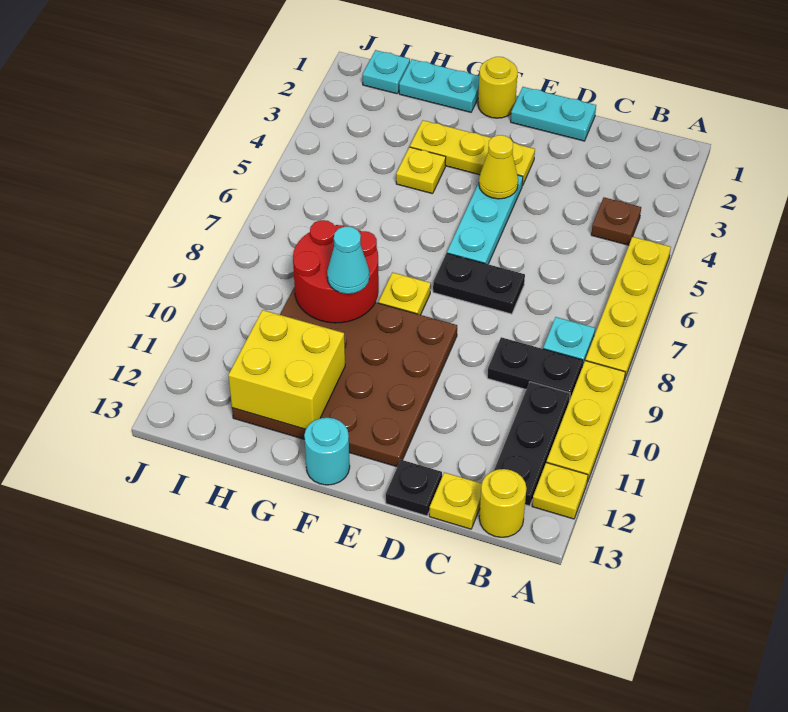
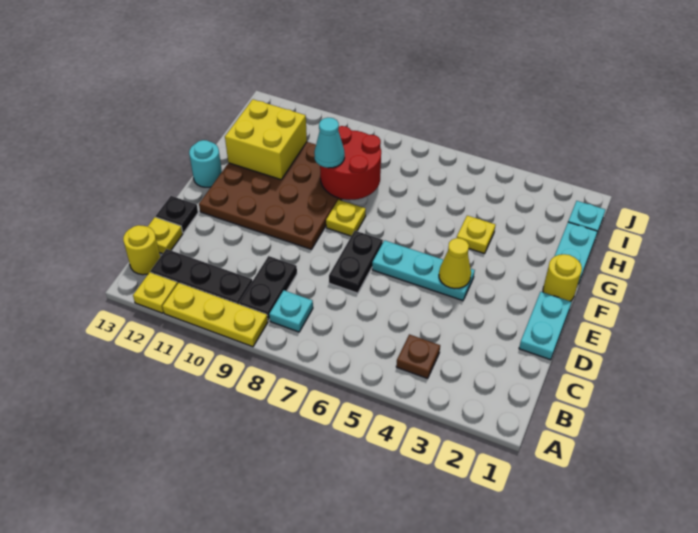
yellow plate A5:A8 level 1 -> none
yellow plate E3:G3 level 1 -> none

